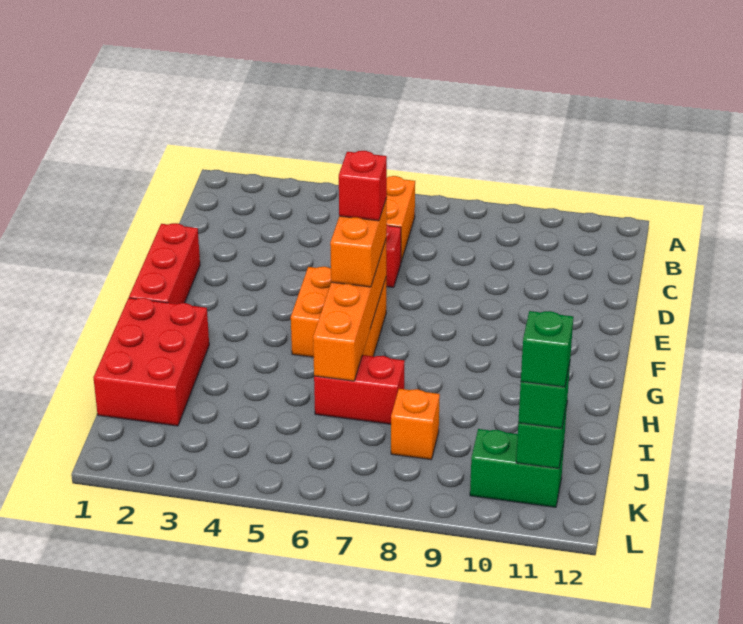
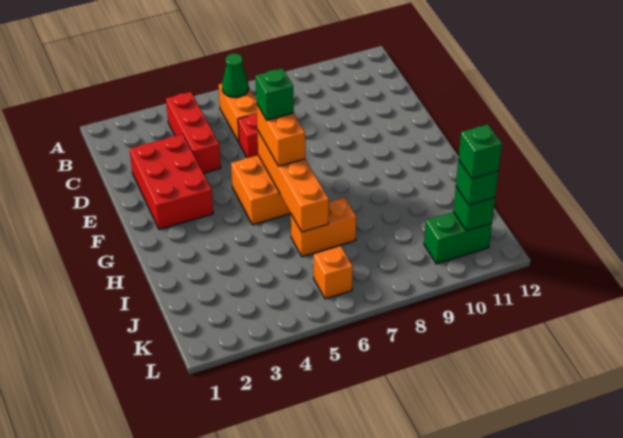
none -> green cone B6 level 2
red brick E1:G1 level 1 -> red brick B4:D4 level 1
red brick F6 level 4 -> green brick F6 level 4
red brick H1:J2 level 1 -> red brick D2:F3 level 1
red brick I6:I7 level 1 -> orange brick I6:I7 level 1
orange brick J8 level 1 -> orange brick K6 level 1

